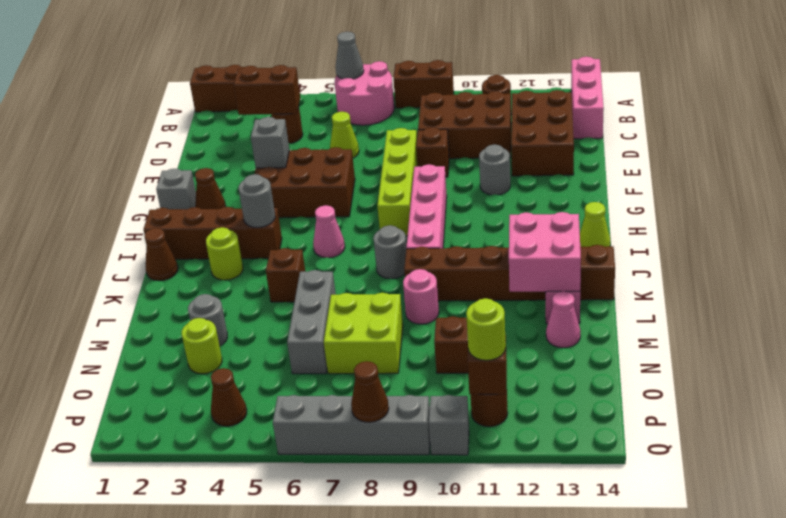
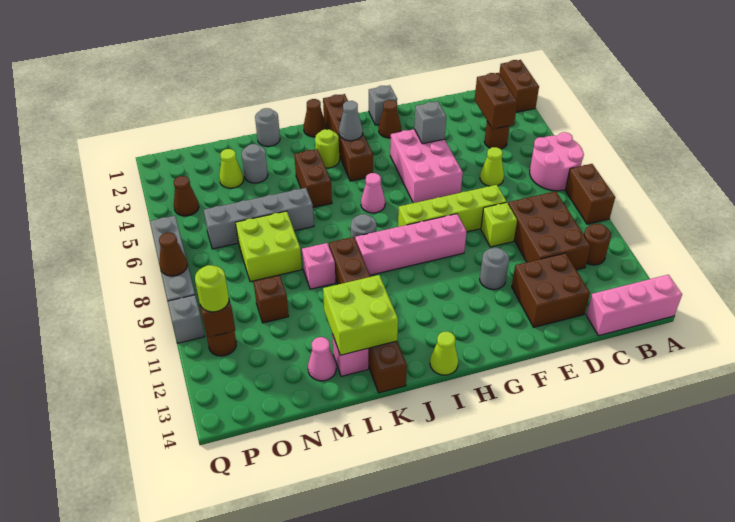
grey cone A6 level 2 -> grey cone I3 level 2
brown brick C12:E13 level 1 -> brown brick D12:E13 level 1
brown brick E9 level 1 -> lime brick E9 level 1
brown brick F4:G6 level 1 -> pink brick F4:G6 level 1
grey round brick I4 level 2 -> grey round brick L1 level 1
brown brick K5 level 1 -> brown brick K4:K5 level 1
pink brick K12:L13 level 2 -> lime brick K12:L13 level 2
grey brick L6:N6 level 1 -> grey brick L6:O6 level 1
pink round brick L9 level 1 -> pink brick L9 level 1
lime round brick N3 level 1 -> lime cone N3 level 1

